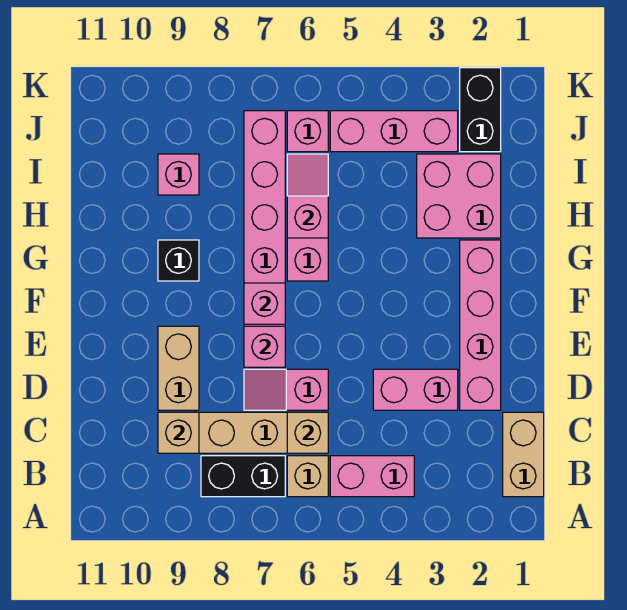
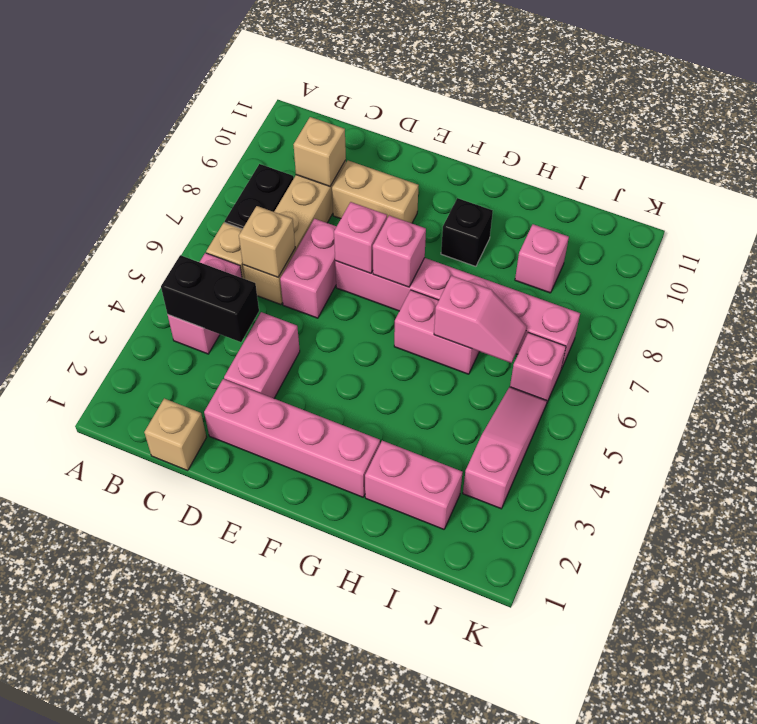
tan brick B1:C1 level 1 -> tan brick C1 level 1
pink slope D6:D7 level 1 top 6 -> pink brick D6:D7 level 1
pink brick H2:I3 level 1 -> pink brick H2:I2 level 1
black brick J2:K2 level 1 -> black brick B4:C4 level 2
pink brick J3:J5 level 1 -> pink slope J3:J5 level 1 top 3

